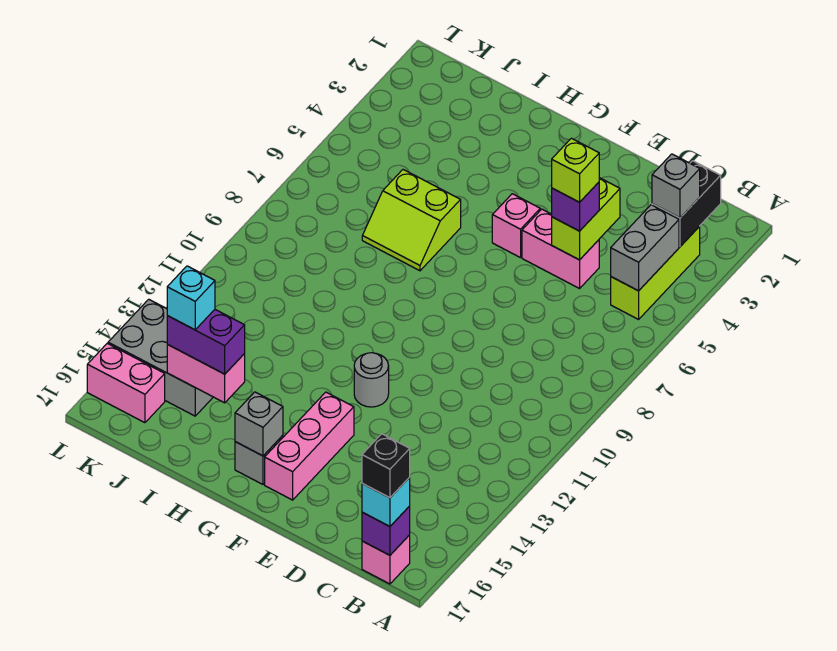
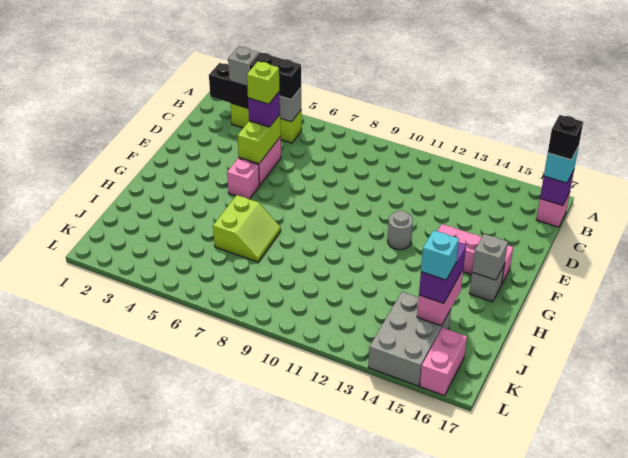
none -> black brick B4:B5 level 3
lime brick D4:D5 level 2 -> lime brick D5:E5 level 2

